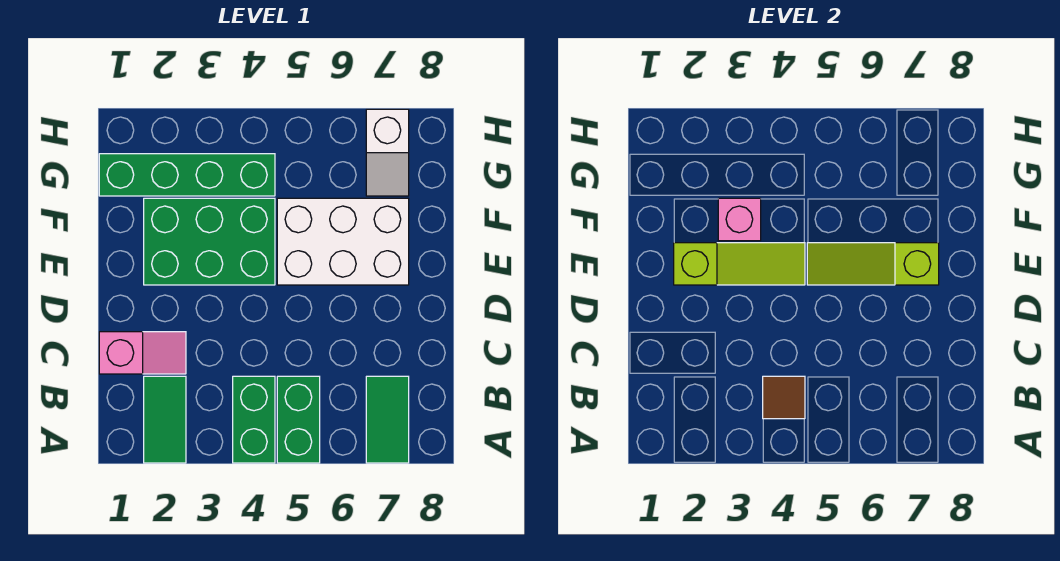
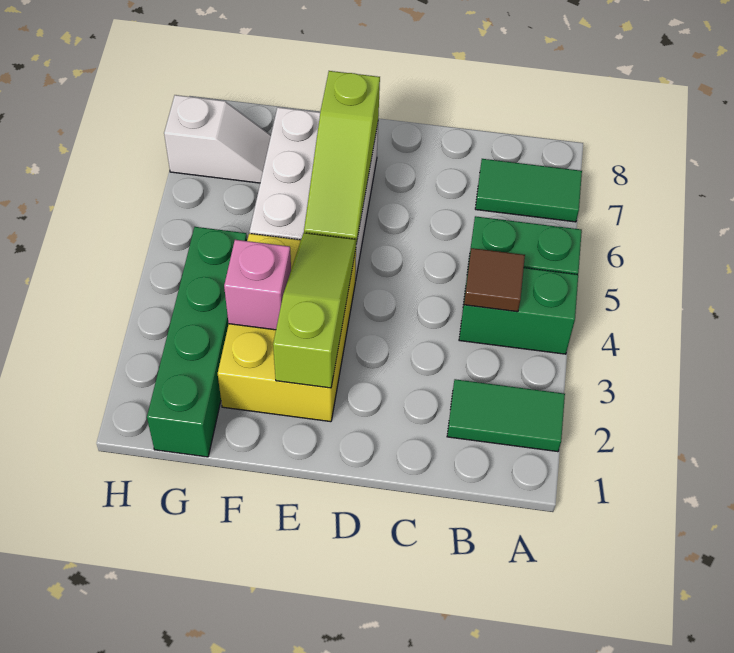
pink slope C1:C2 level 1 top 1 -> none
green brick E2:F4 level 1 -> yellow brick E2:F4 level 1

